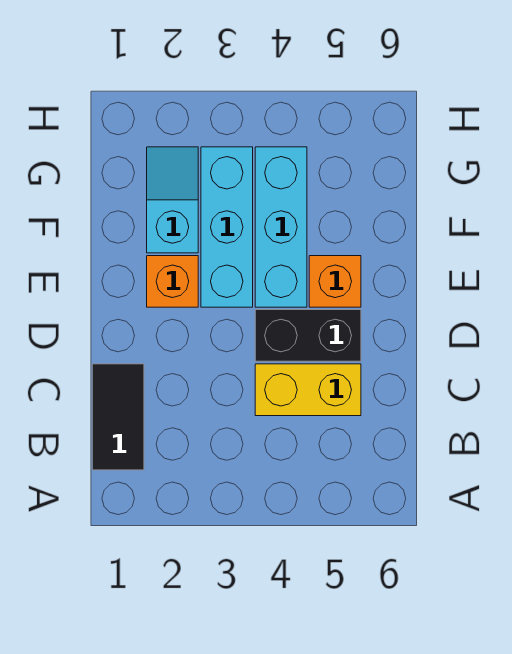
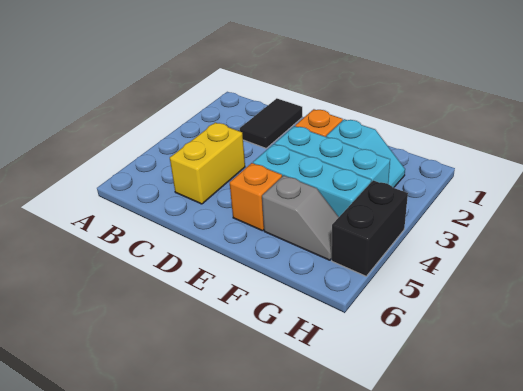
black tile B1:C1 level 1 -> black tile C1:C2 level 1
black brick D4:D5 level 1 -> black brick H4:H5 level 1
none -> grey slope F5:G5 level 1 top F

